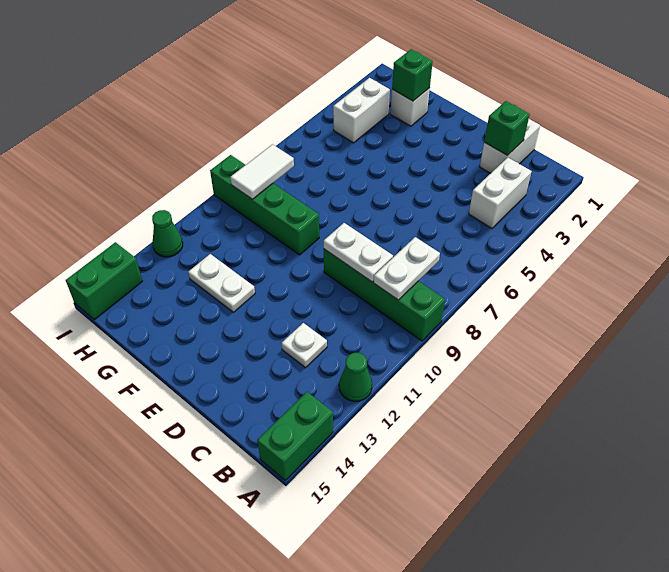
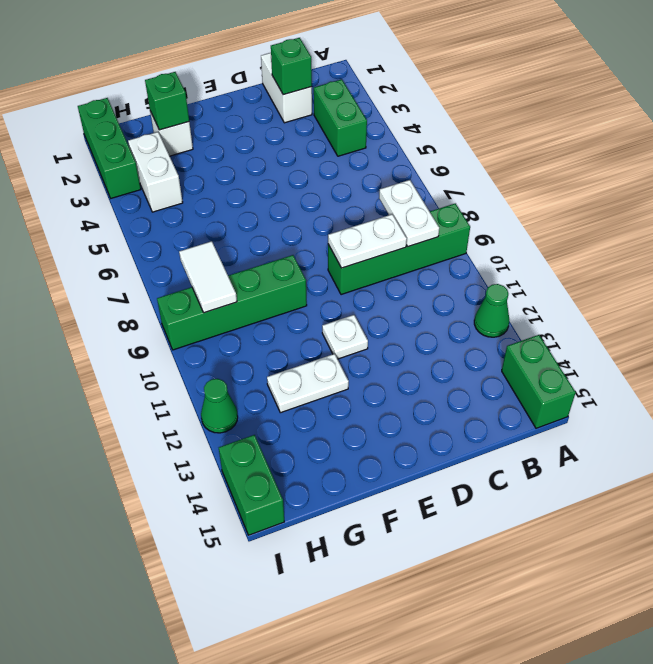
white brick B3:B4 level 1 -> green brick B3:B4 level 1
white plate C12 level 1 -> white plate E11 level 1
none -> green brick I1:I3 level 1

